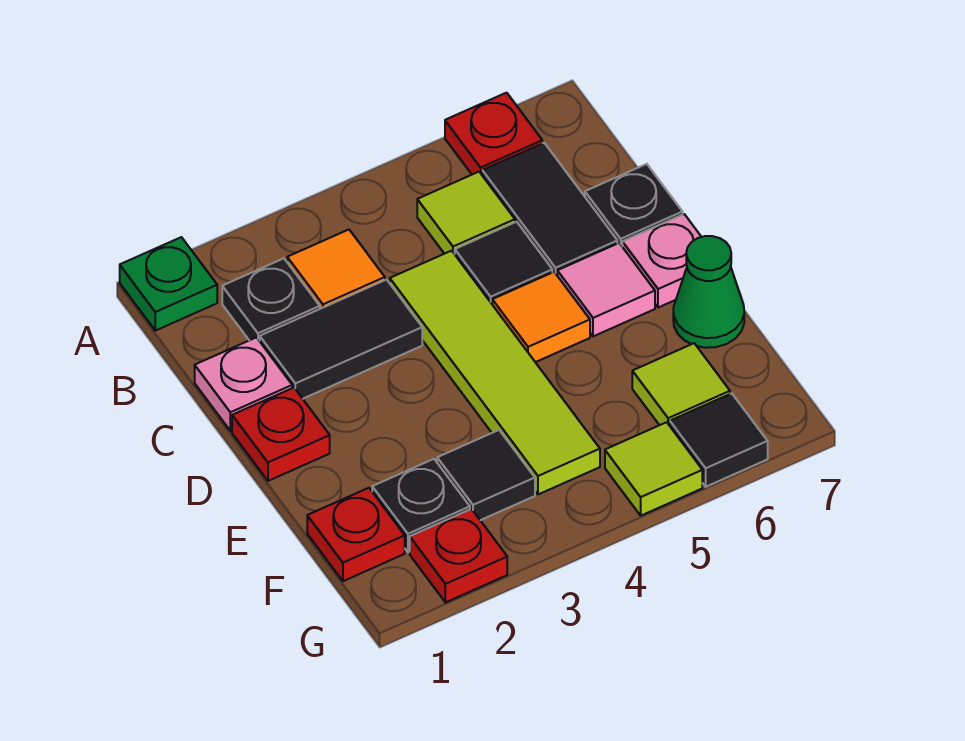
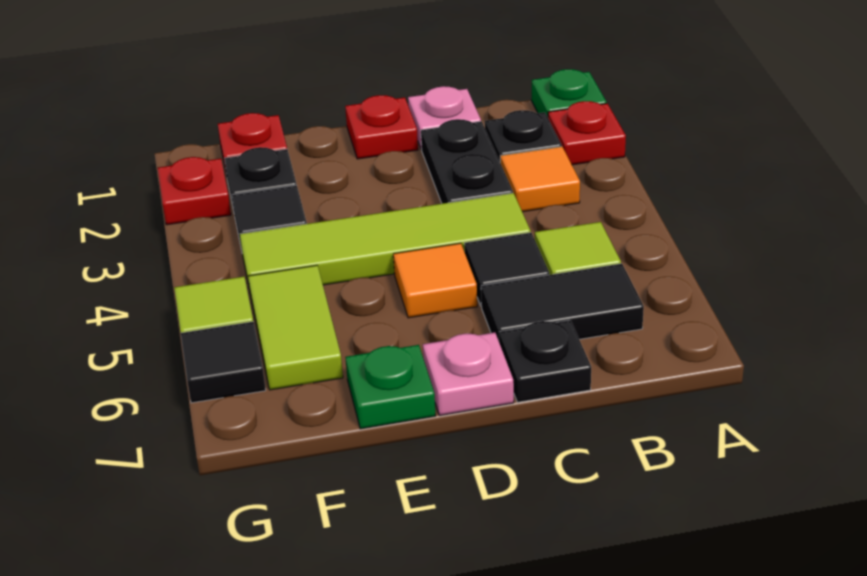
red plate A6 level 1 -> red plate A2 level 1
black tile C2:C3 level 1 -> black plate C2:C3 level 1
pink tile D6 level 1 -> none
green cone E7 level 1 -> green plate E7 level 1
lime tile F6 level 1 -> lime tile F5:F6 level 1

